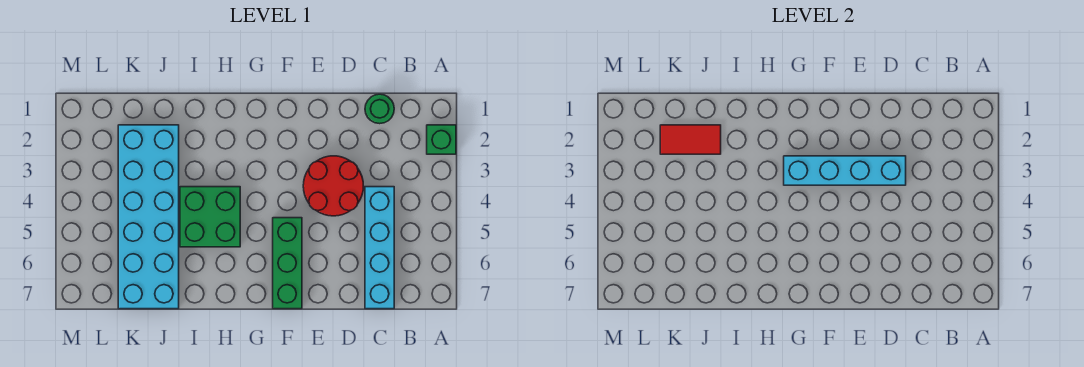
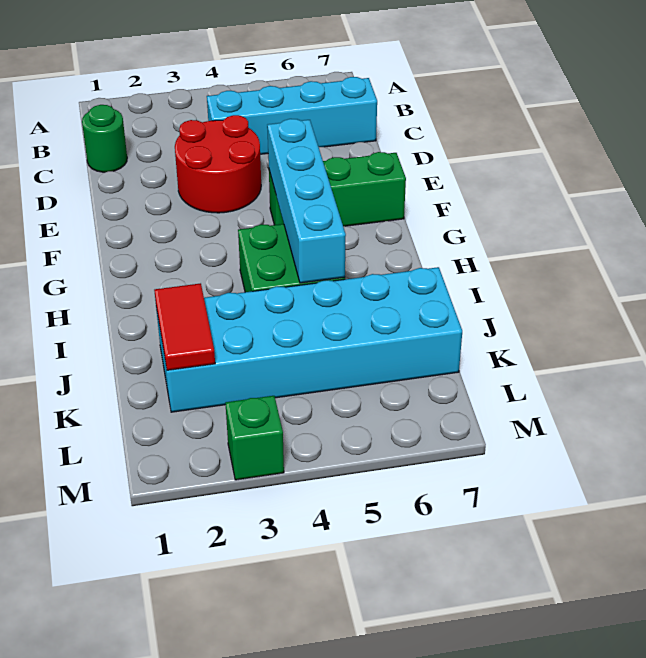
green brick A2 level 1 -> green brick M3 level 1
cyan brick D3:G3 level 2 -> cyan brick F5:I5 level 2

